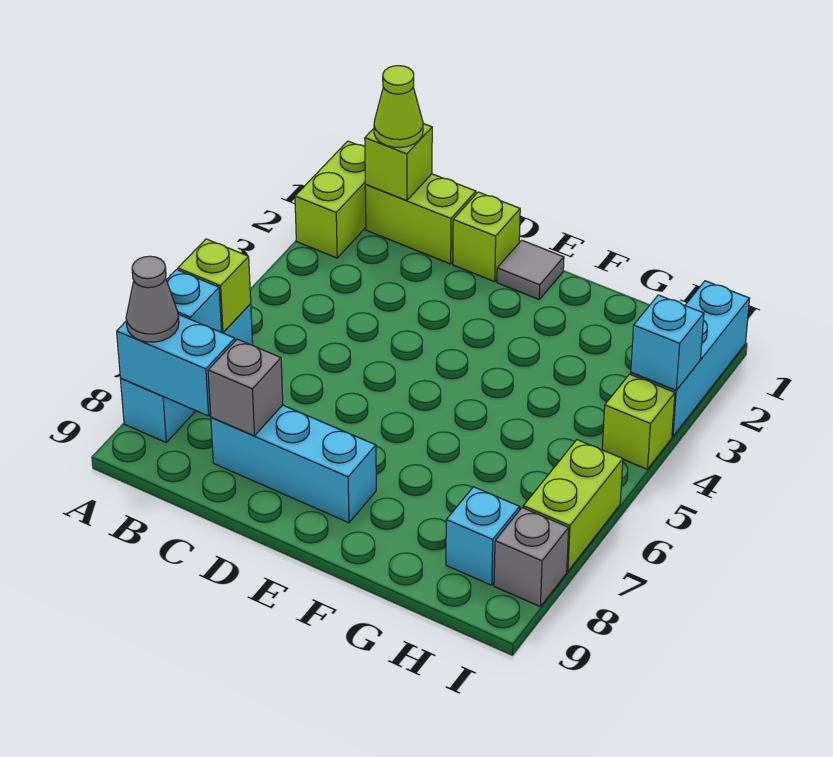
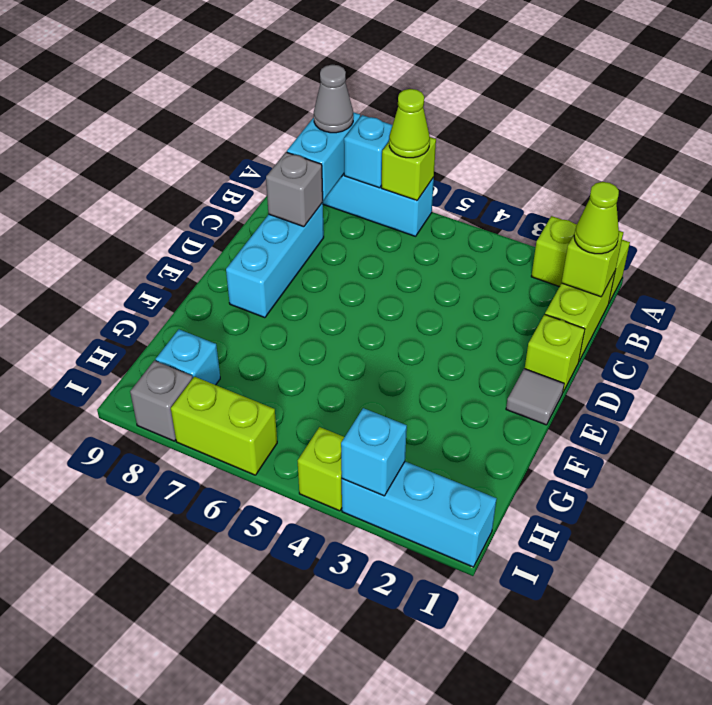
none -> lime cone A6 level 3

